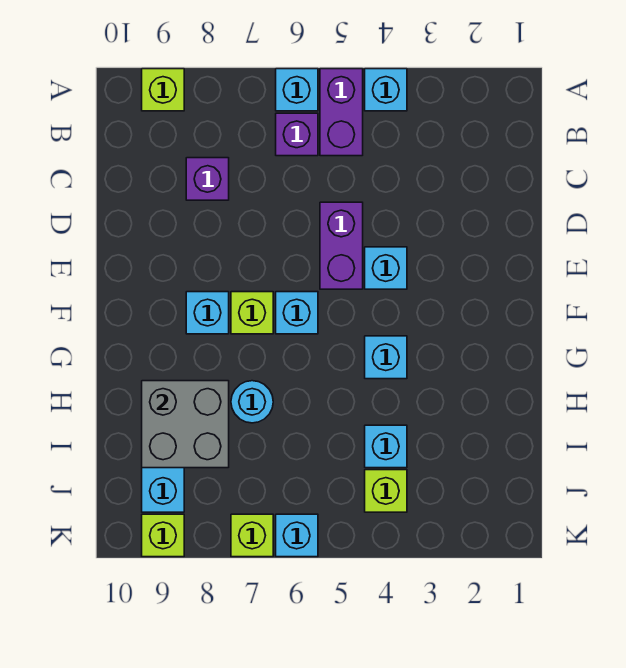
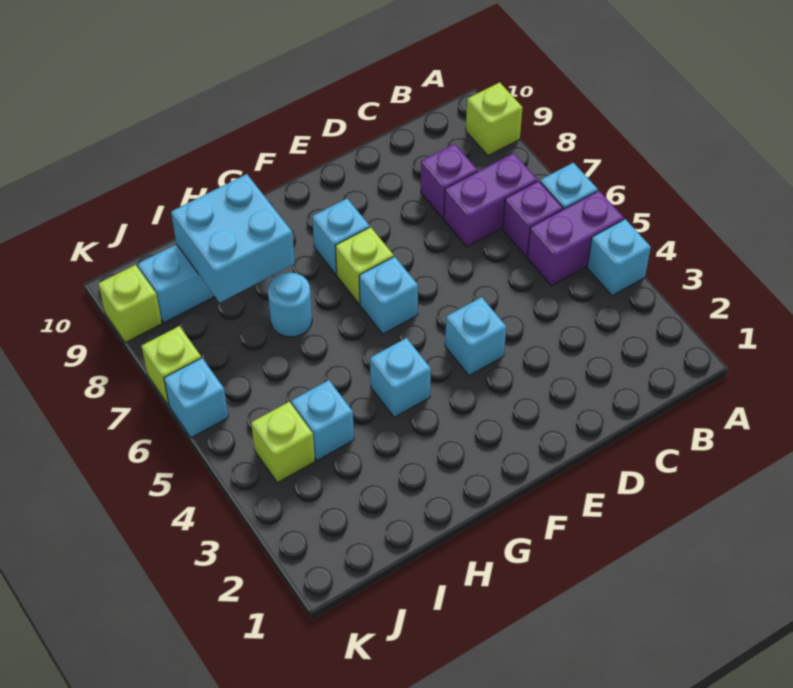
purple brick D5:E5 level 1 -> purple brick B7:C7 level 1
grey brick H8:I9 level 2 -> cyan brick H8:I9 level 2

